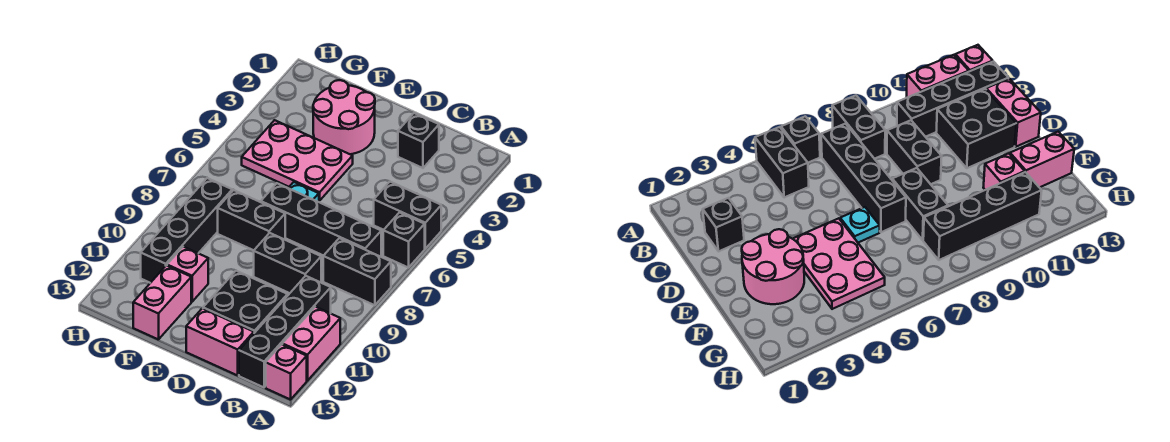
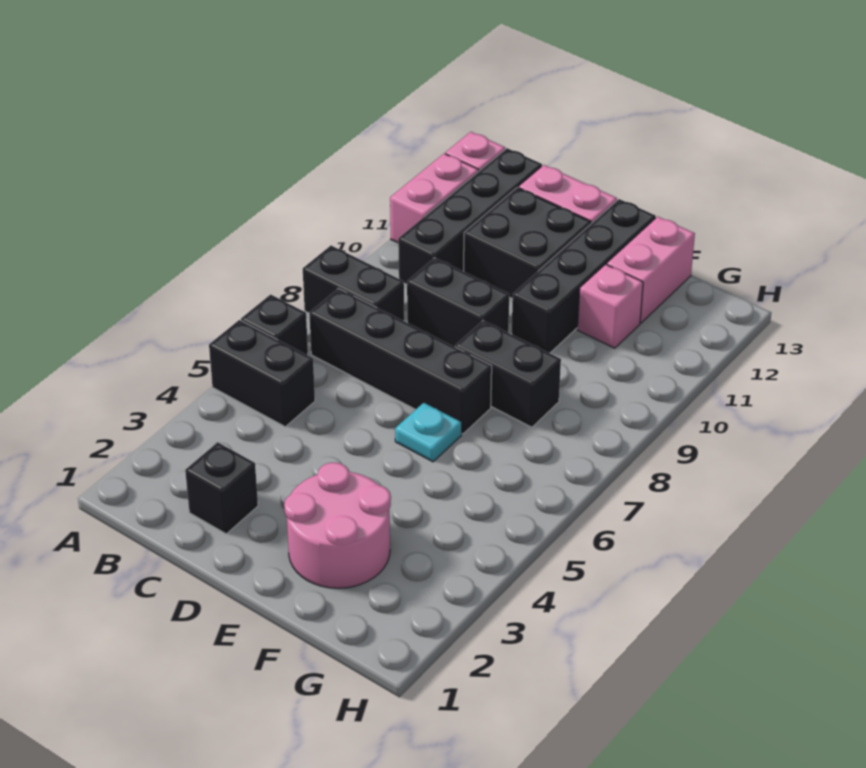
pink plate E4:G5 level 1 -> none
black brick G8:G11 level 1 -> black brick E10:E13 level 1

